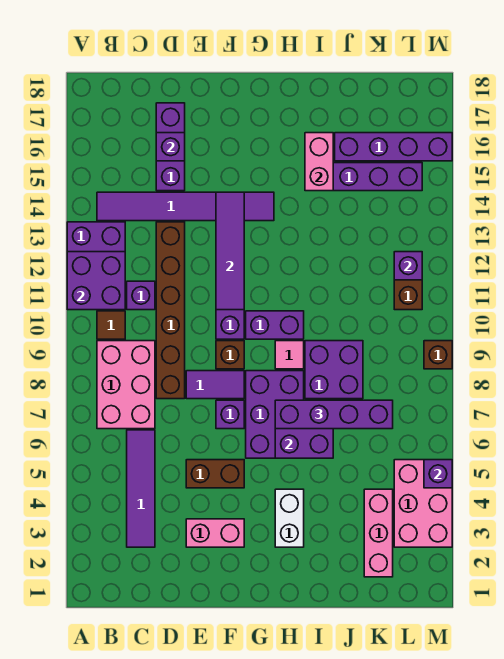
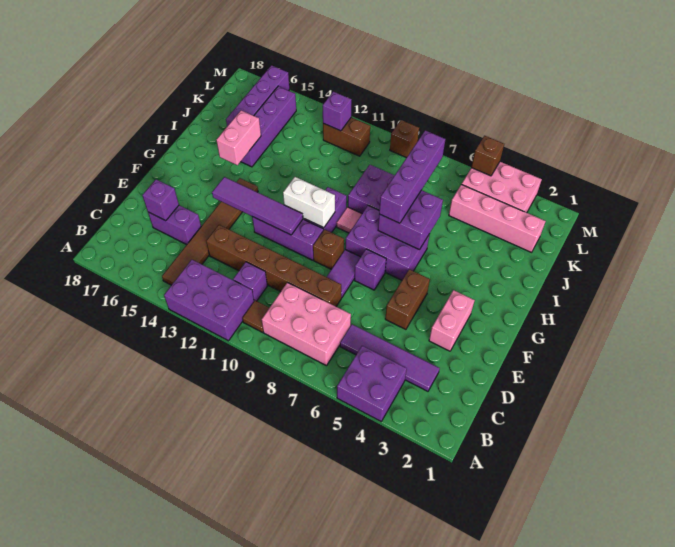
purple brick A11:B12 level 2 -> purple brick A4:B5 level 1
purple tile B14:G14 level 1 -> brown tile B14:G14 level 1
purple brick D15:D17 level 1 -> purple brick D15:D16 level 1
white brick H3:H4 level 1 -> white brick G10:G11 level 2
pink brick I15:I16 level 2 -> pink brick H15:I15 level 2
pink brick K2:K4 level 1 -> pink brick K2:K5 level 1
purple brick M5 level 2 -> brown brick M5 level 2

